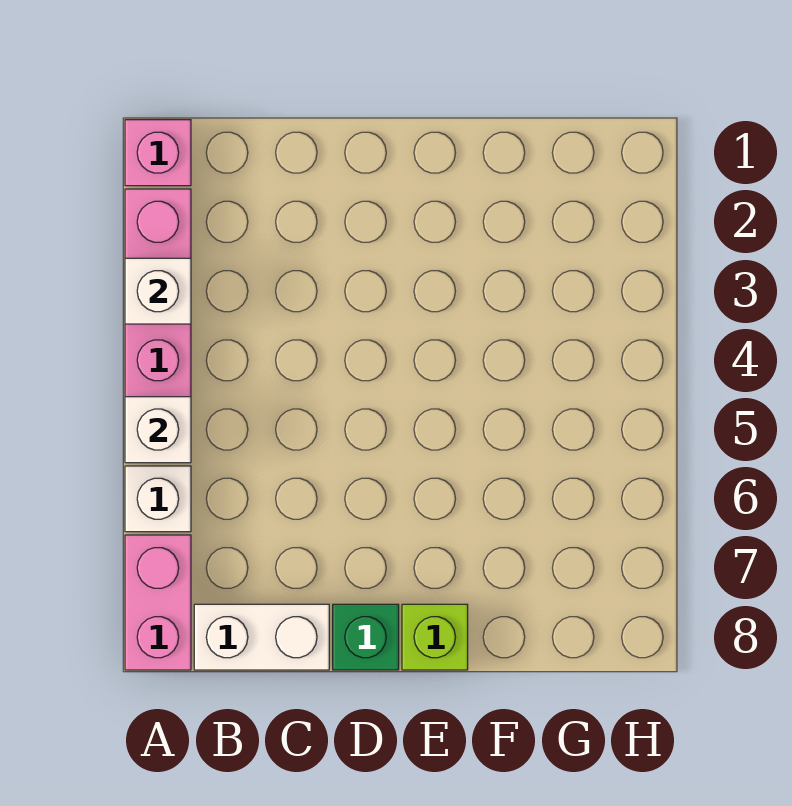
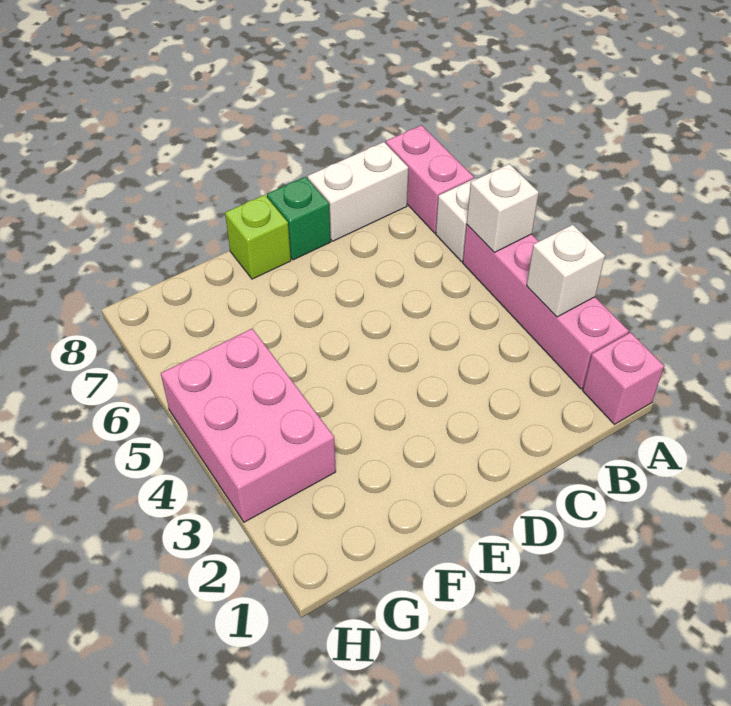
none -> pink brick G3:H5 level 1

